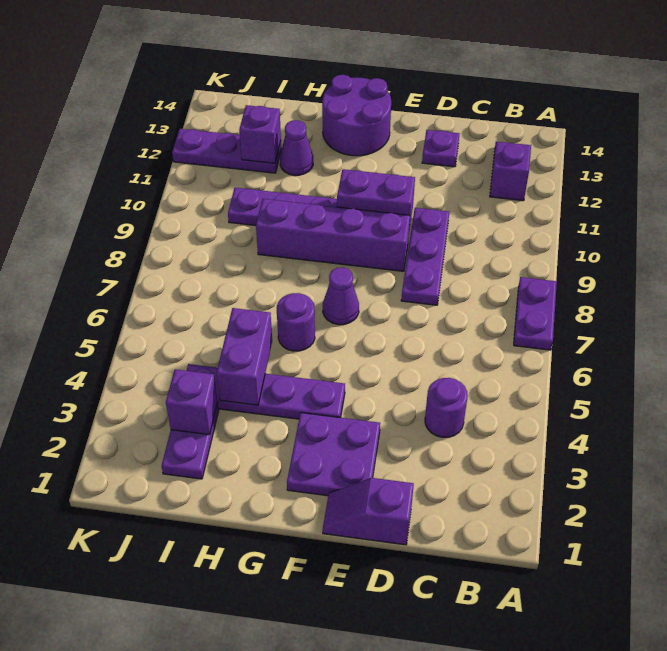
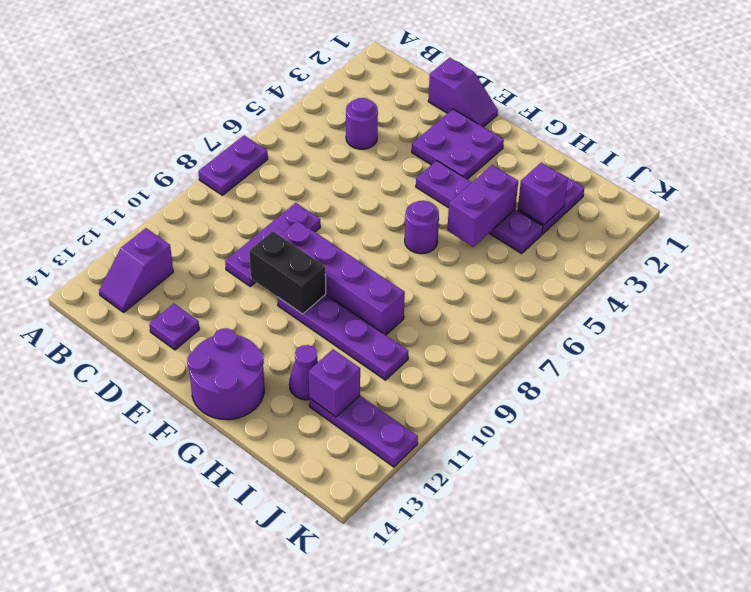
purple brick E10:F10 level 2 -> black brick E10:F10 level 2
purple cone F7 level 1 -> none

